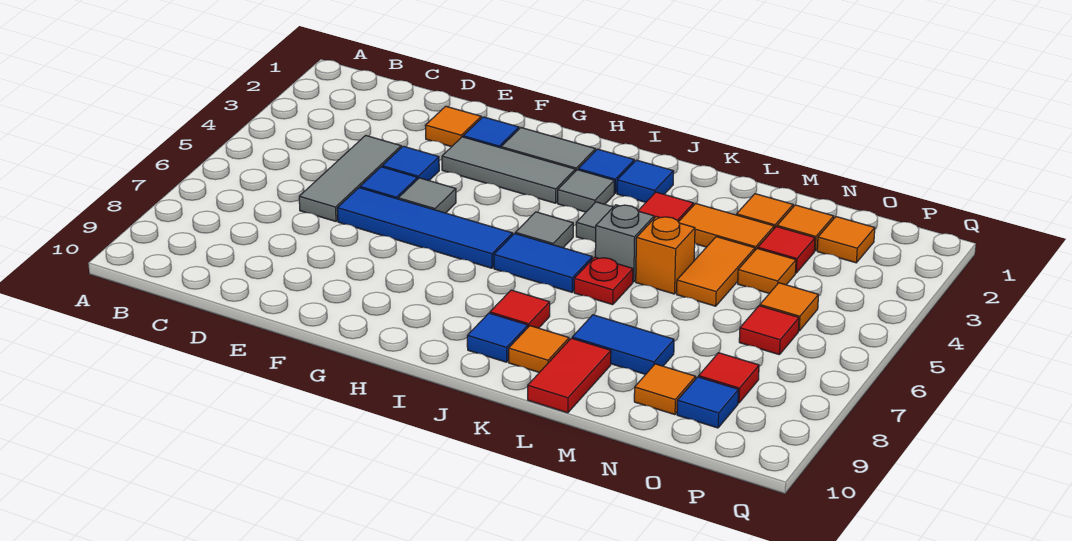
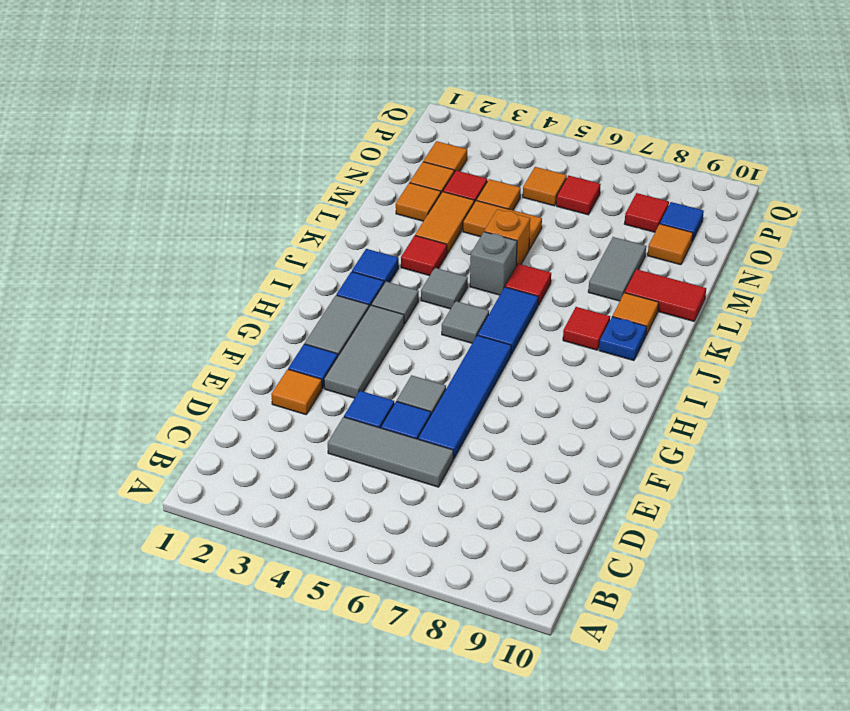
blue tile J9 level 1 -> blue plate J9 level 1
red plate K6 level 1 -> red tile K6 level 1
blue tile L8:M8 level 1 -> grey tile L8:M8 level 1

